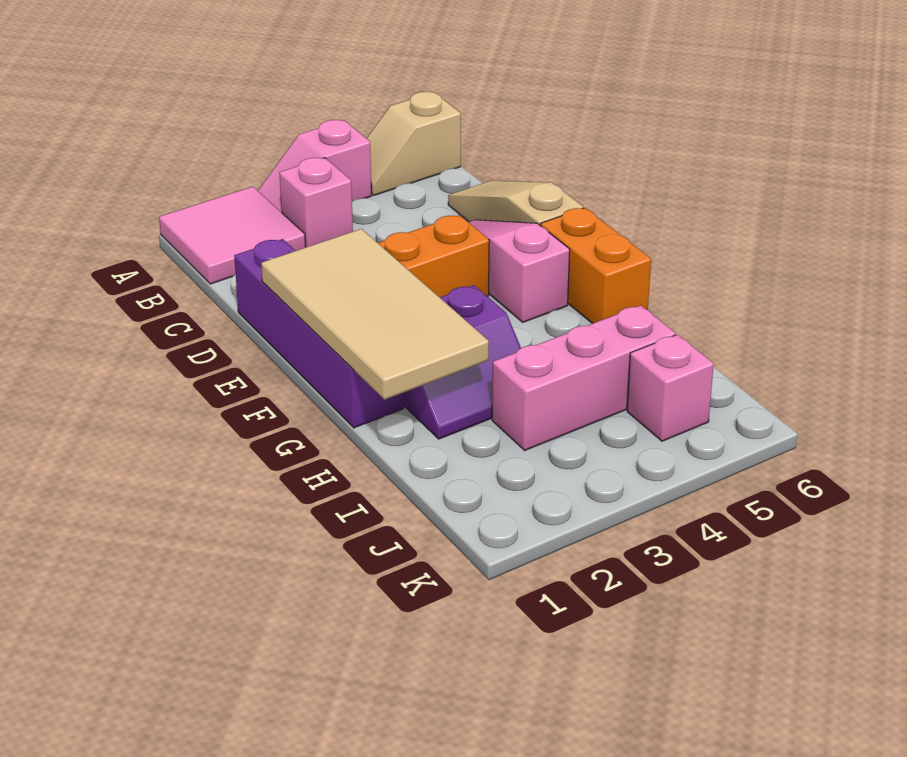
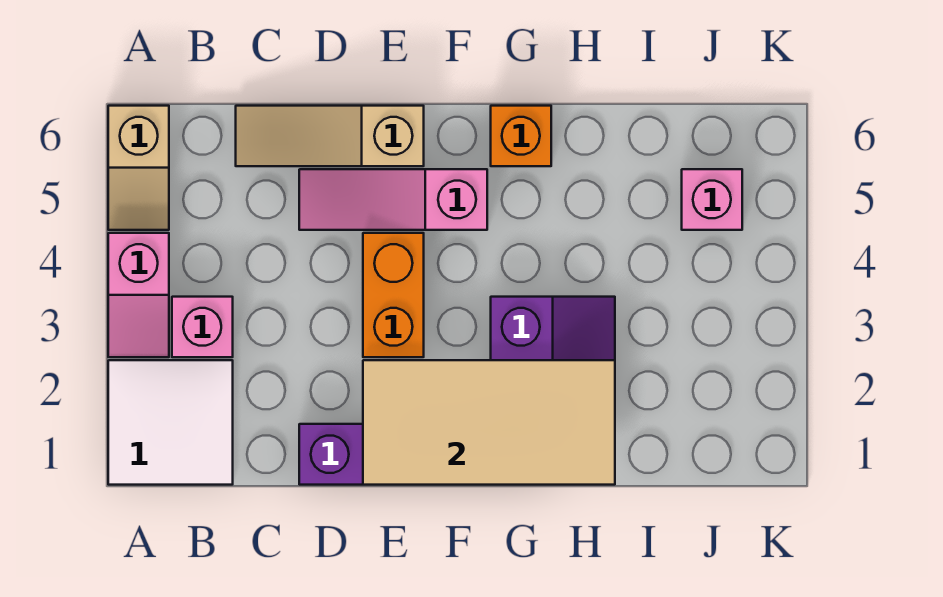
pink tile A1:B2 level 1 -> white tile A1:B2 level 1
orange brick F6:G6 level 1 -> orange brick G6 level 1
pink brick I3:I5 level 1 -> none

